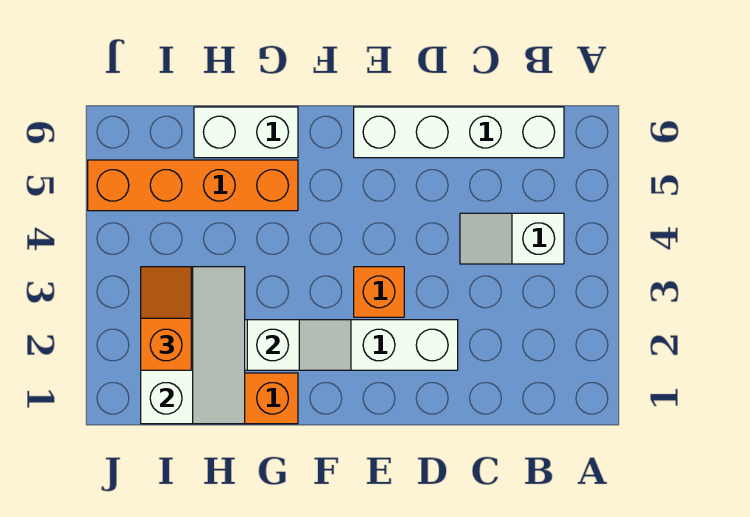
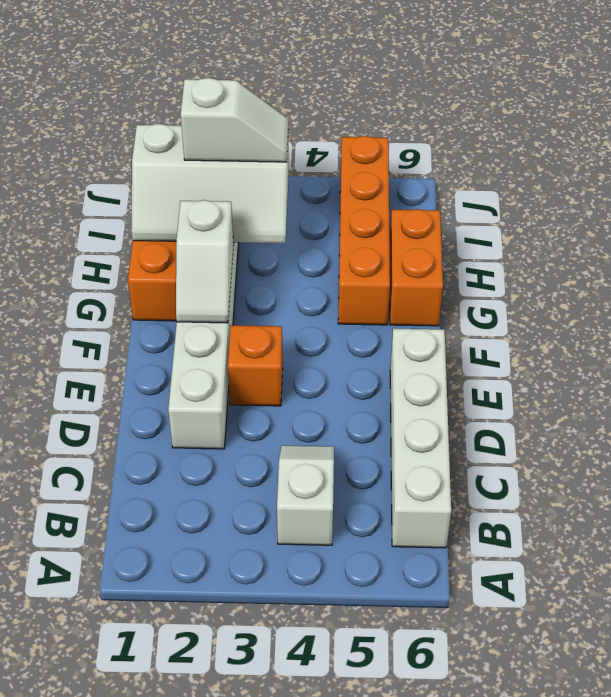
white brick G6:H6 level 1 -> orange brick G6:H6 level 1
orange slope I2:I3 level 3 top 2 -> white slope I2:I3 level 3 top 2

